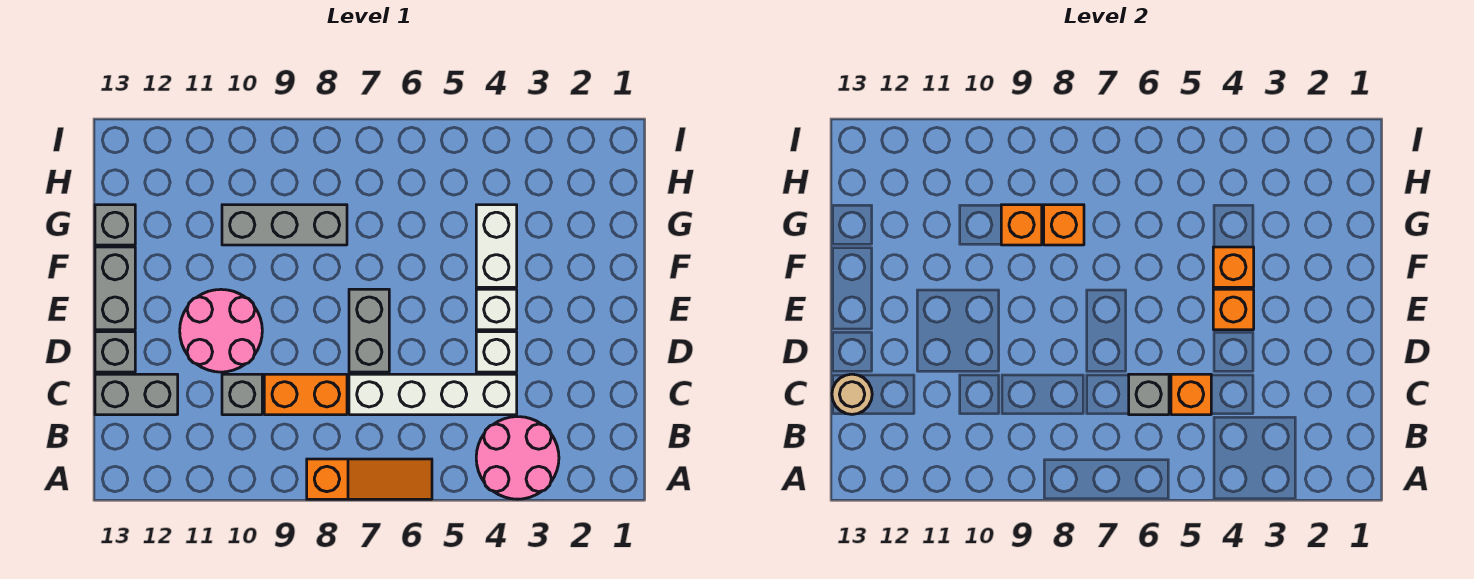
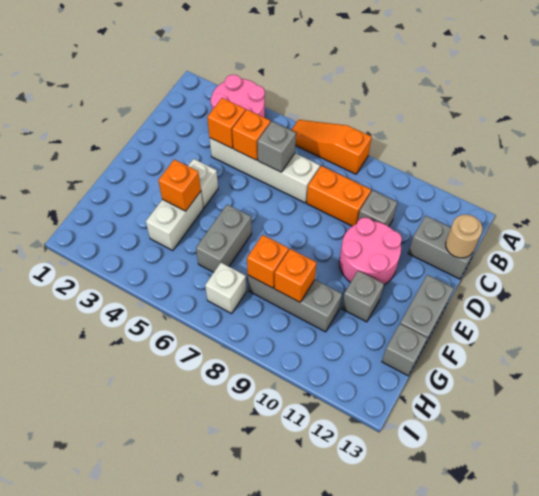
white brick D4 level 1 -> white brick H7 level 1
grey brick D7:E7 level 1 -> grey brick F6:G6 level 1
grey brick D13 level 1 -> grey brick F11 level 1
orange brick E4 level 2 -> orange brick C4 level 2

